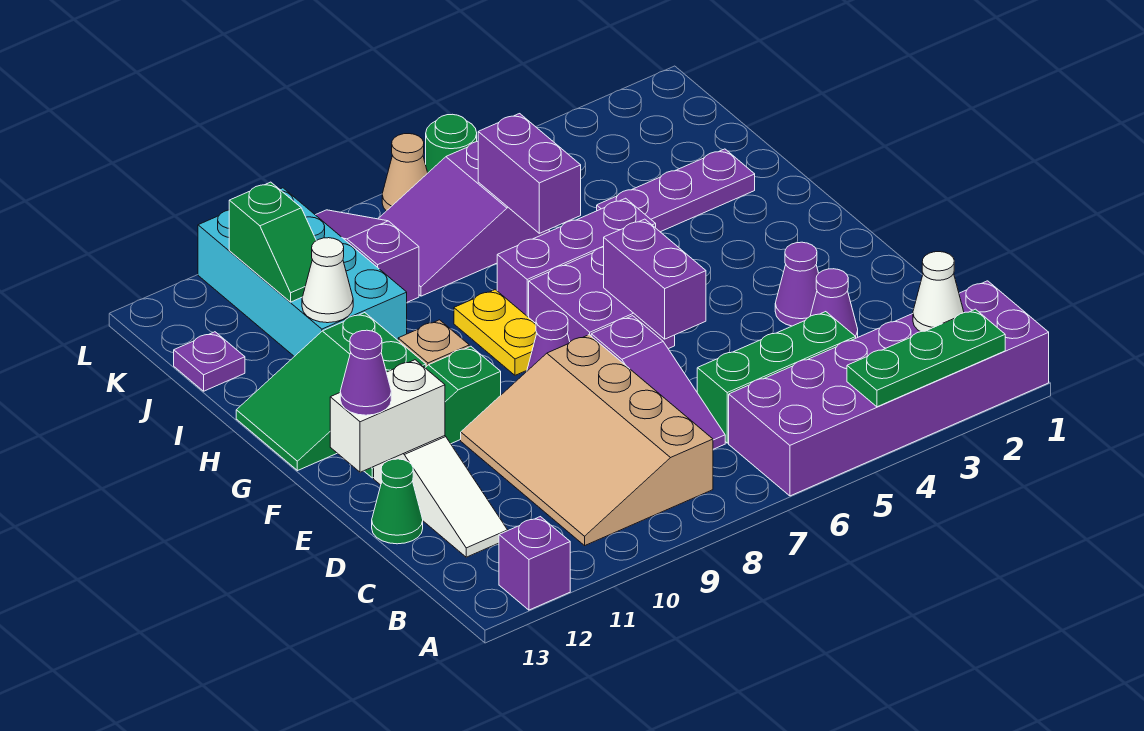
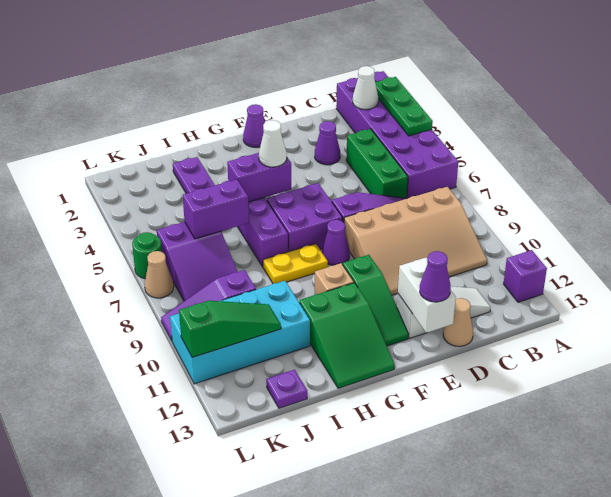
green cone D13 level 1 -> tan cone D13 level 1
purple cone E3 level 1 -> purple cone F1 level 1
purple brick E6:F6 level 2 -> purple brick G5:H5 level 2
white cone I11 level 2 -> white cone G5 level 3
green slope J11:K11 level 2 top K -> green slope J11:L11 level 2 top L

